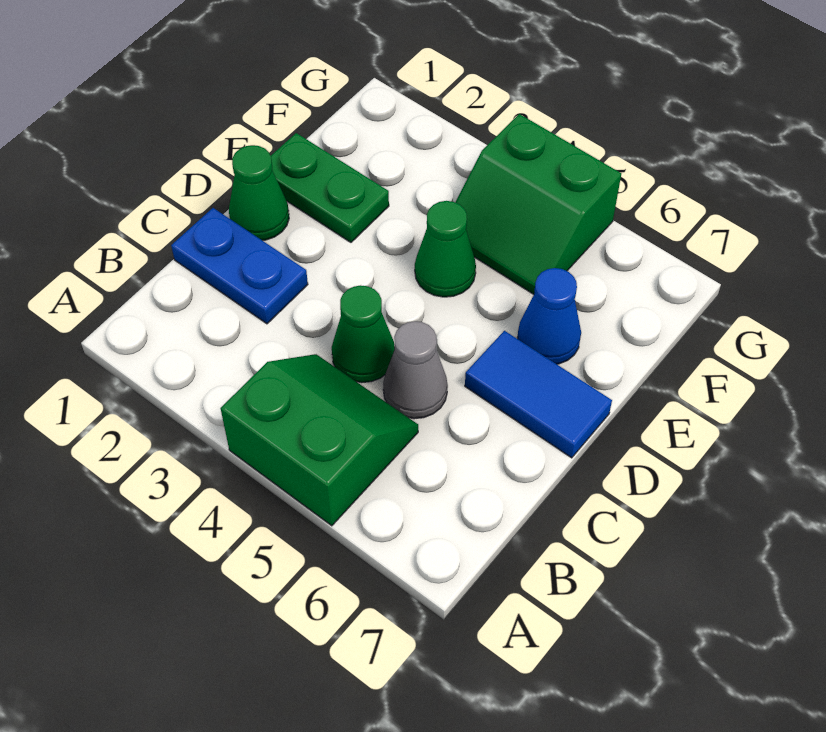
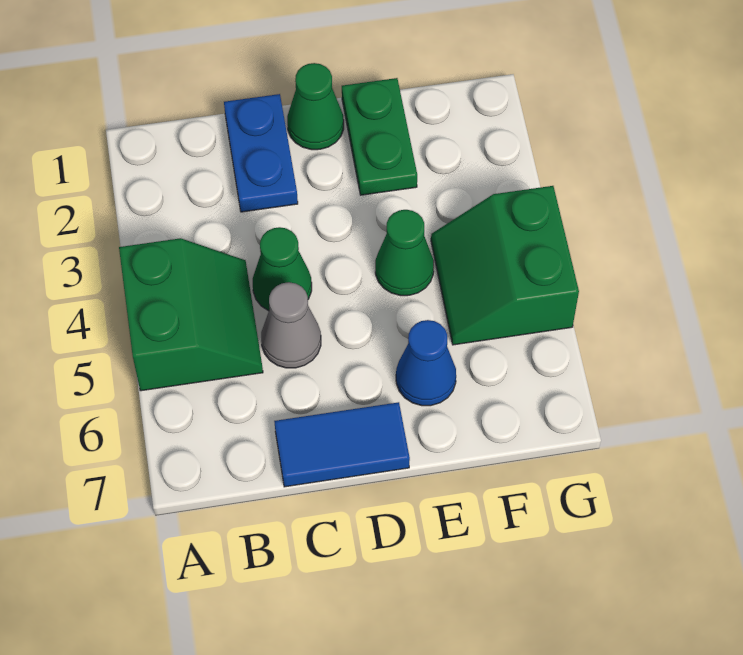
blue tile D6:D7 level 1 -> blue tile C7:D7 level 1

